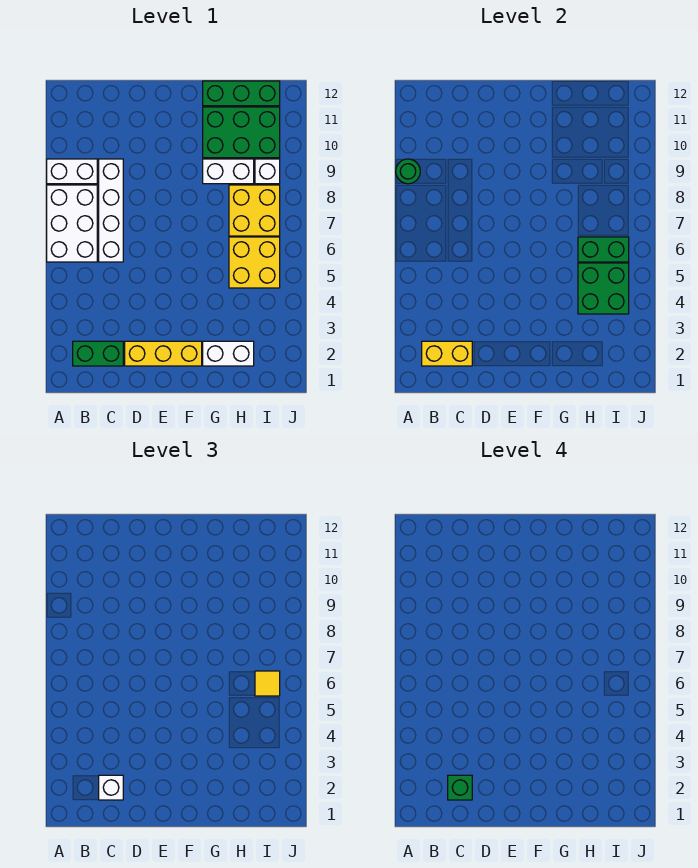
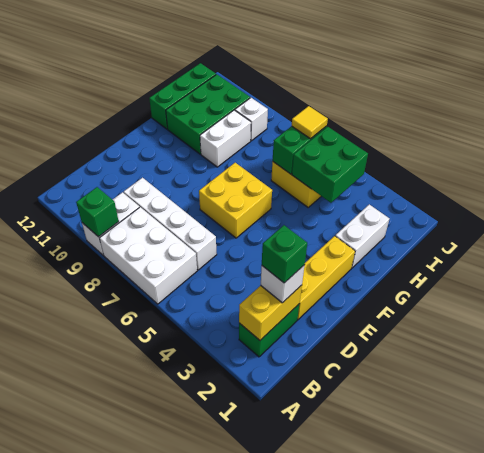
green round brick A9 level 2 -> green brick A9 level 2
yellow brick H7:I8 level 1 -> yellow brick E6:F7 level 1

